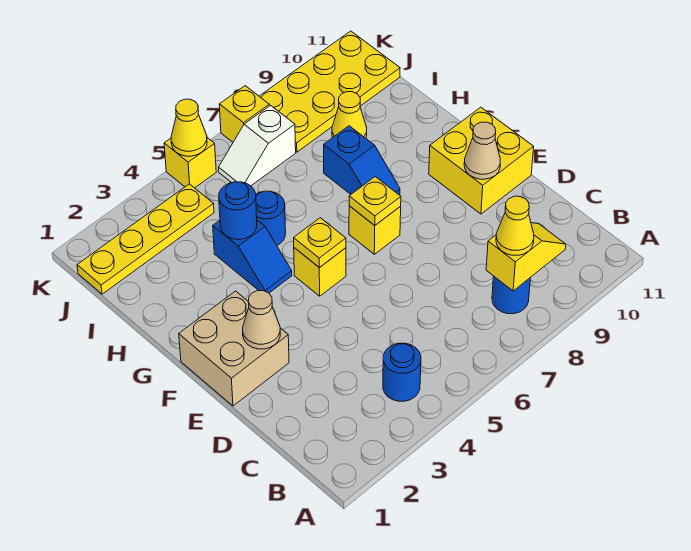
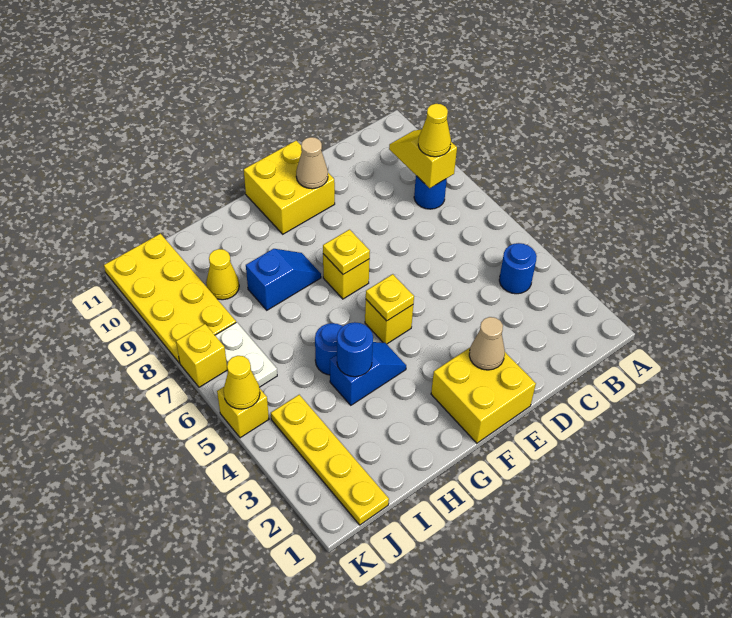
tan brick E1:F2 level 1 -> yellow brick E1:F2 level 1
white slope J6:J7 level 1 top 7 -> white plate J6:J7 level 1

